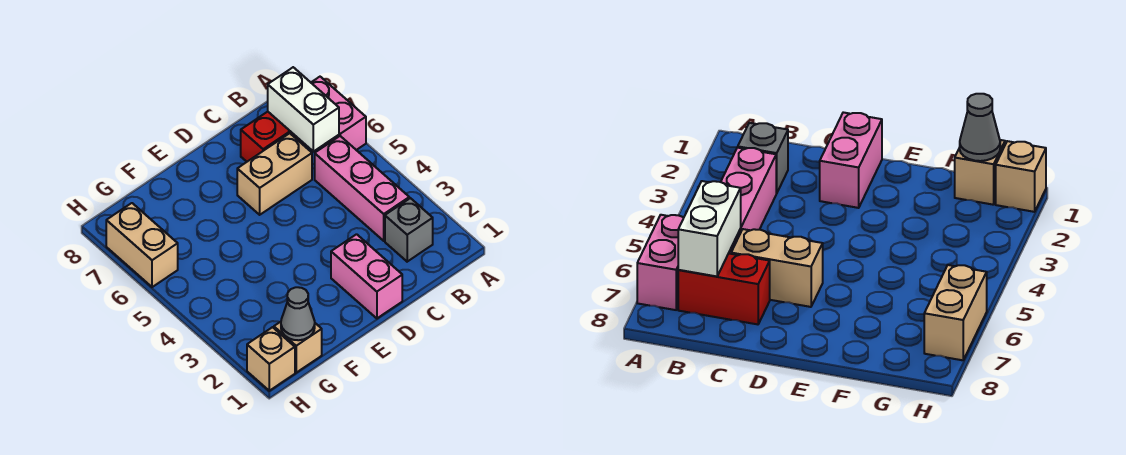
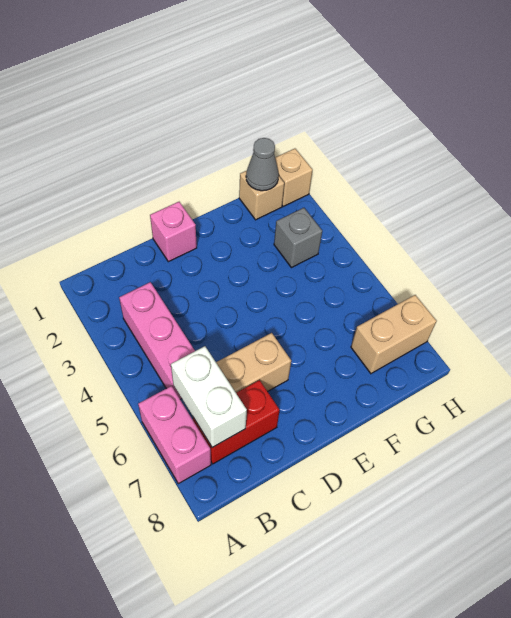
grey brick B2 level 1 -> grey brick G3 level 1
pink brick D1:D2 level 1 -> pink brick D1 level 1
tan brick H6:H7 level 1 -> tan brick G7:H7 level 1

